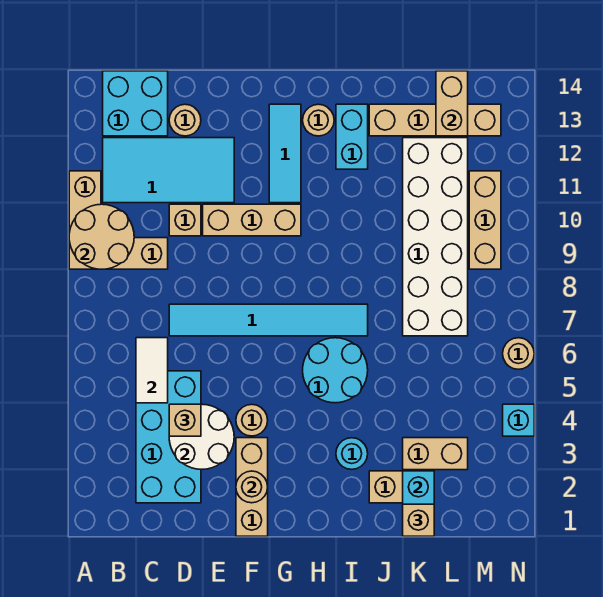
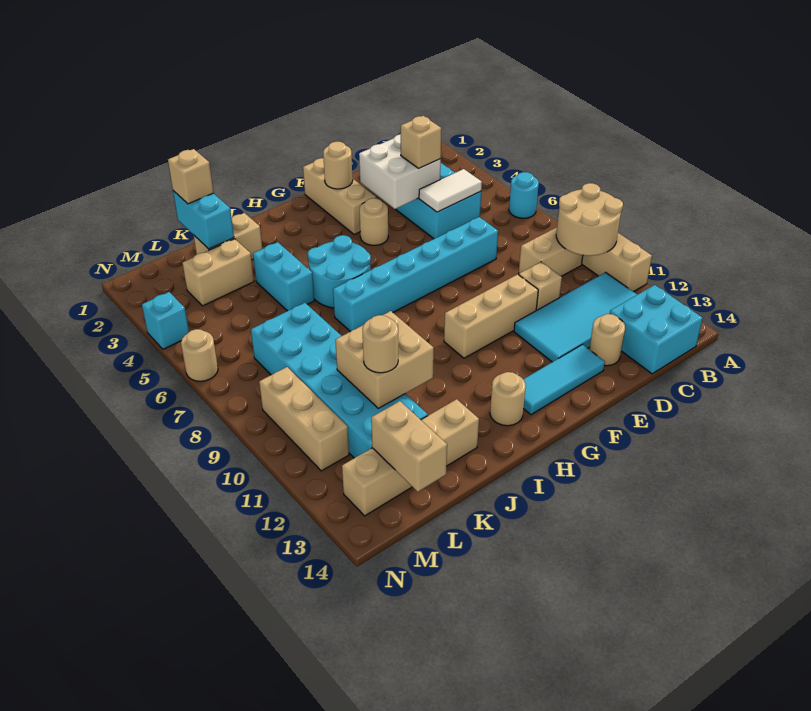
white tile C5:C6 level 2 -> white tile C5:D5 level 2
white round brick D3:E4 level 2 -> white brick D3:E4 level 2
cyan tile D7:I7 level 1 -> cyan brick D7:I7 level 1
cyan tile G11:G13 level 1 -> cyan tile E13:G13 level 1
cyan round brick I3 level 1 -> cyan round brick A6 level 1
cyan brick I12:I13 level 1 -> cyan brick J4:J5 level 1
none -> tan brick J10:K11 level 2
white brick K7:L12 level 1 -> cyan brick K7:L12 level 1
none -> tan round brick K11 level 3

